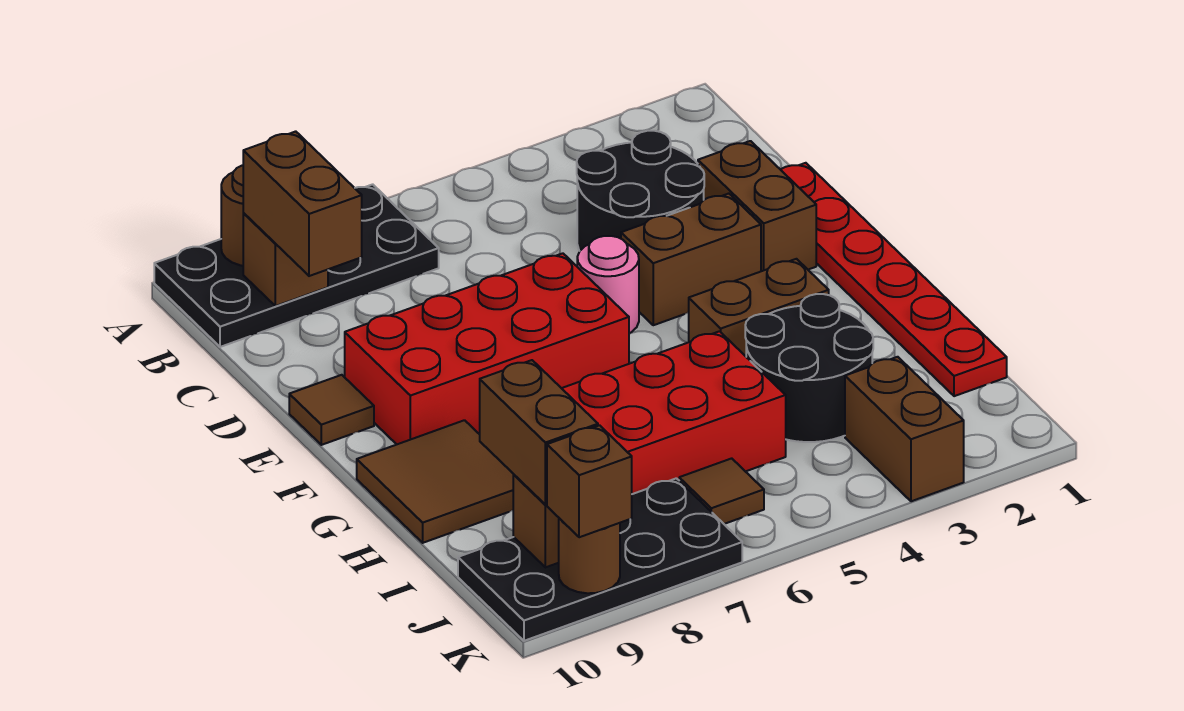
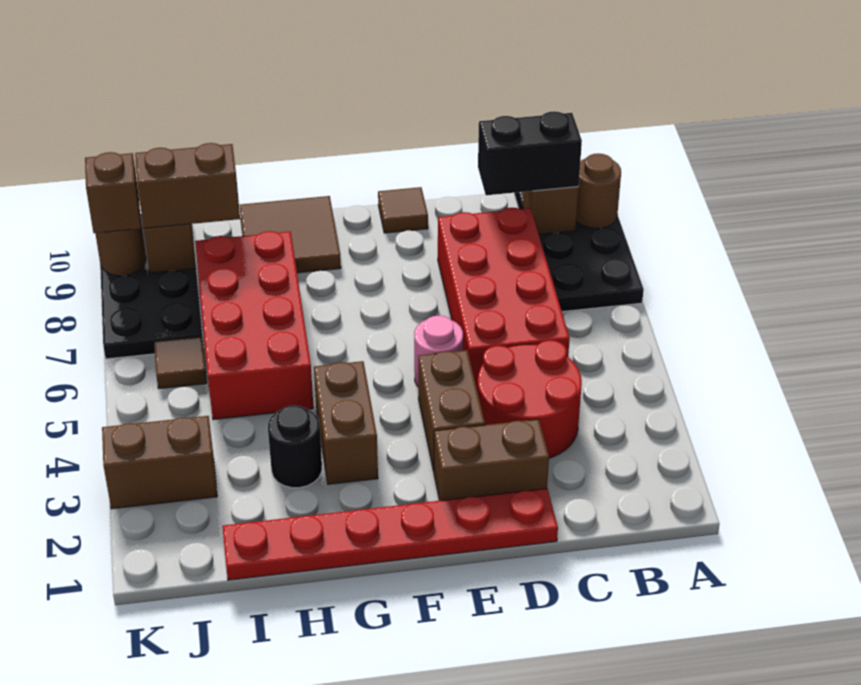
brown brick B9:C9 level 3 -> black brick B9:C9 level 3
black round brick C3:D4 level 1 -> red round brick C3:D4 level 1
red brick E6:F9 level 1 -> red brick C5:D8 level 1
black round brick H3:I4 level 1 -> black round brick H3 level 1

